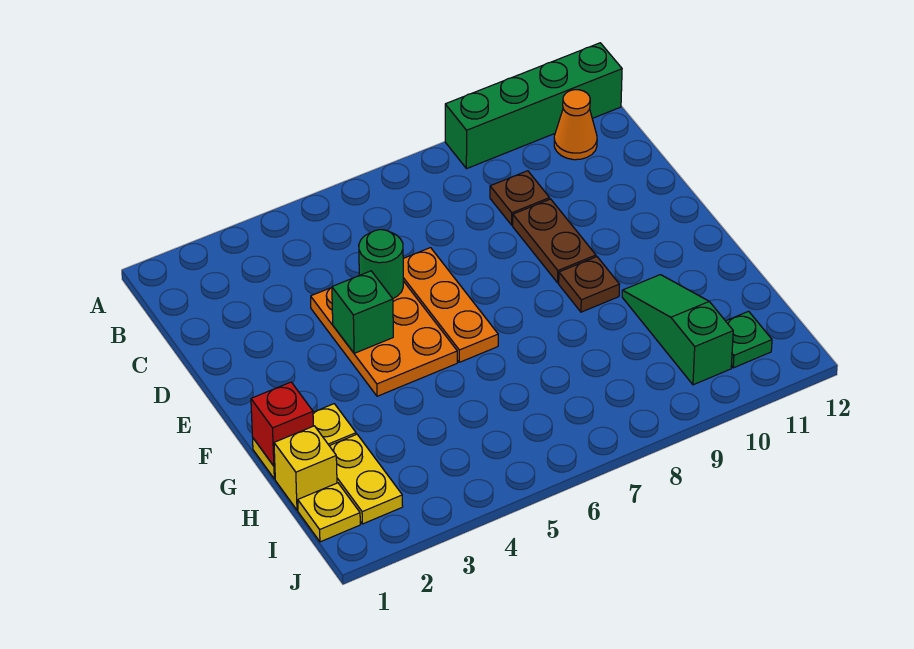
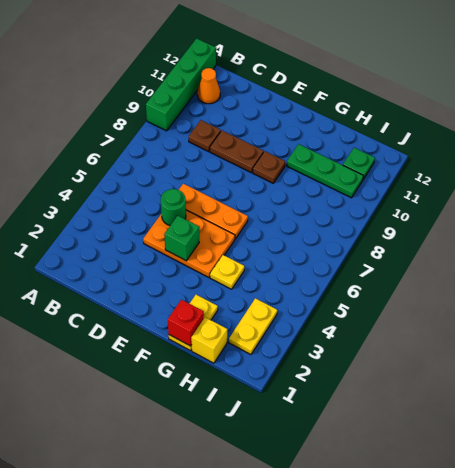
green slope G10:I10 level 1 top I -> green plate G10:I10 level 1
yellow plate H2:I2 level 1 -> yellow plate I2:I3 level 1
yellow plate I1 level 1 -> yellow plate G4 level 1

